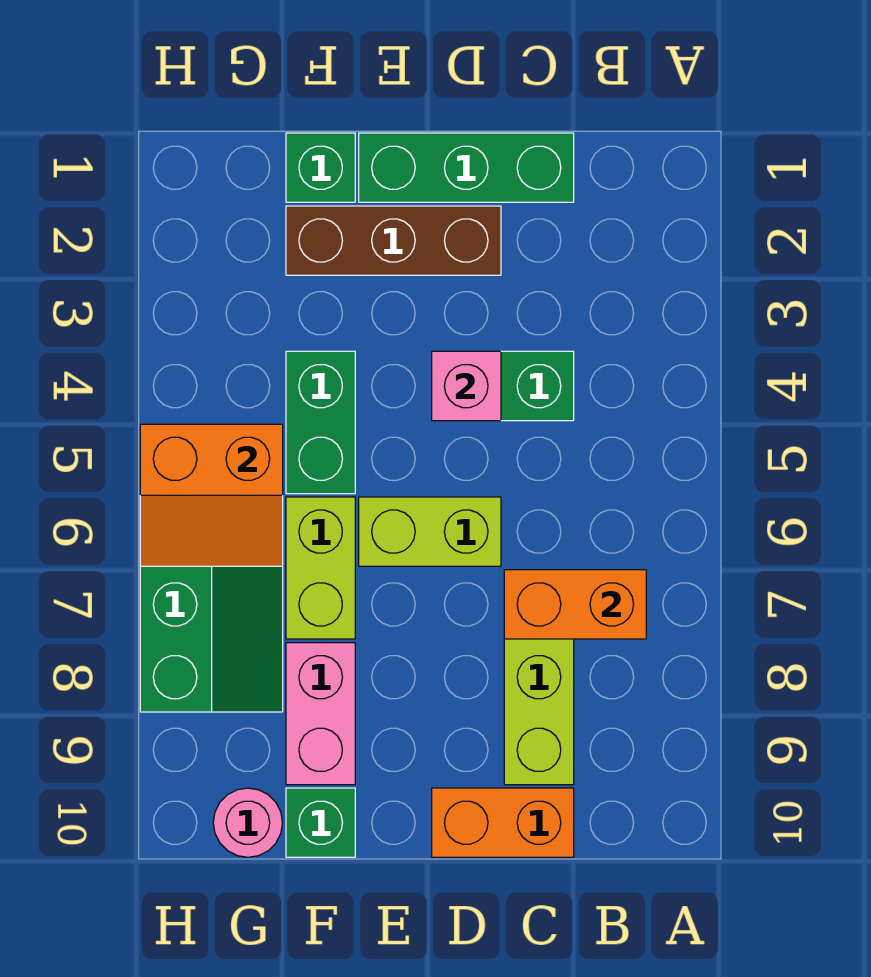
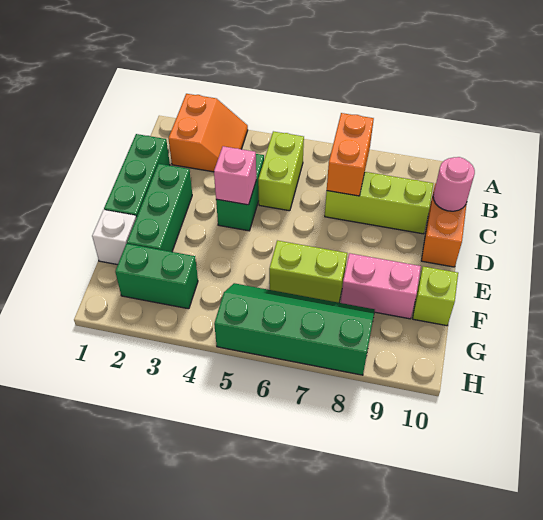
brown brick D2:F2 level 1 -> green brick D2:F2 level 1
lime brick D6:E6 level 1 -> lime brick B5:C5 level 1
green brick F1 level 1 -> white brick F1 level 1
green brick F4:F5 level 1 -> green brick G2:G3 level 1
green brick F10 level 1 -> lime brick F10 level 1
orange slope G5:H6 level 2 top 5 -> orange slope A2:B3 level 1 top 2
pink round brick G10 level 1 -> pink round brick C10 level 2

